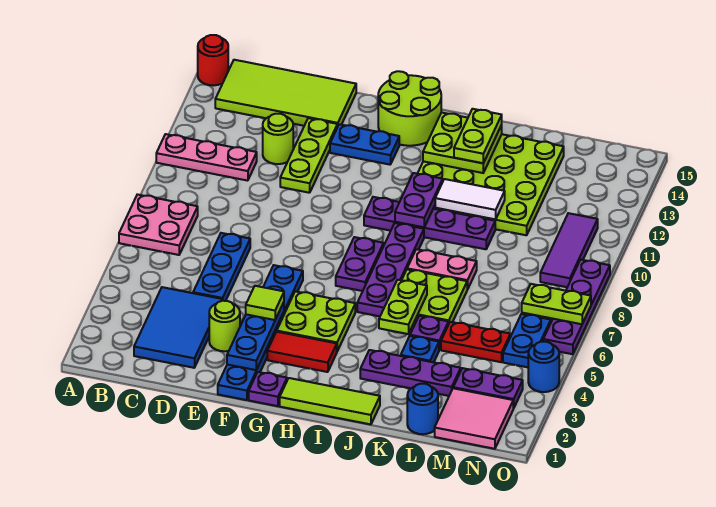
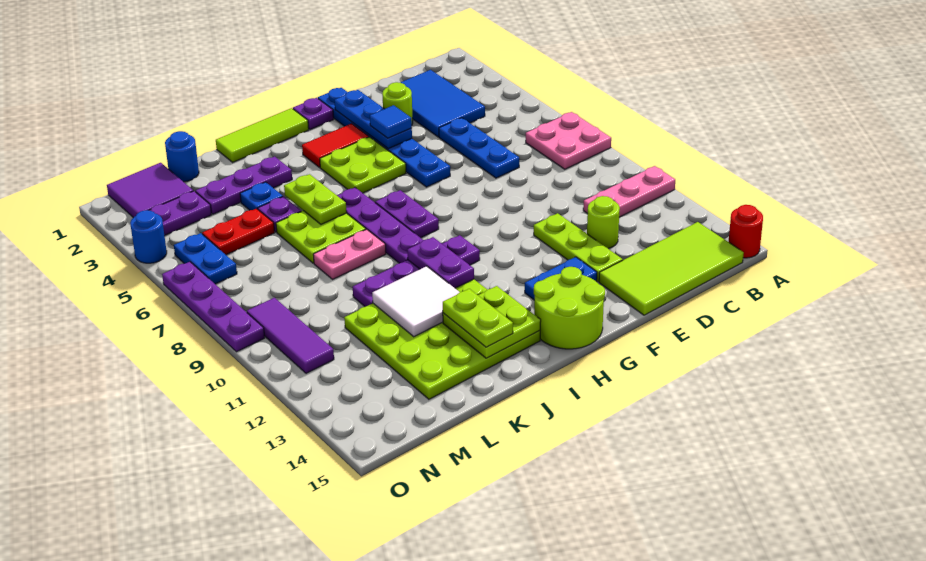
lime tile F4 level 3 -> blue tile F4 level 3
white tile J11:K11 level 2 -> white tile J11:K12 level 2
pink tile M1:N2 level 1 -> purple tile M1:N2 level 1
lime plate N7:O7 level 2 -> none

